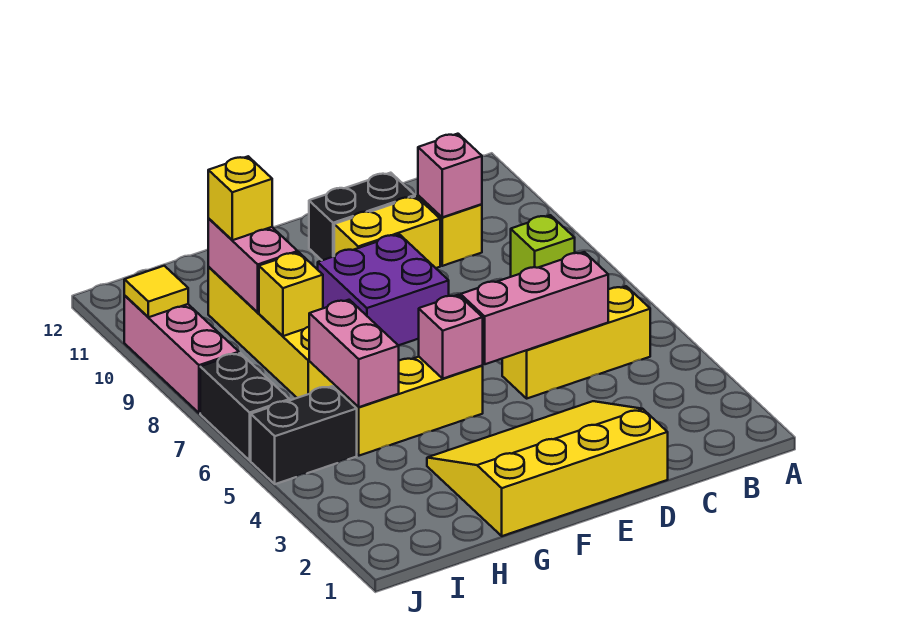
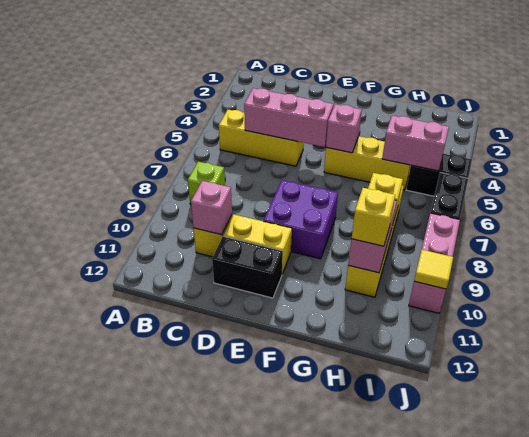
yellow slope D1:G3 level 1 top 1 -> none
pink brick H5:H6 level 2 -> pink brick H5:I5 level 2

